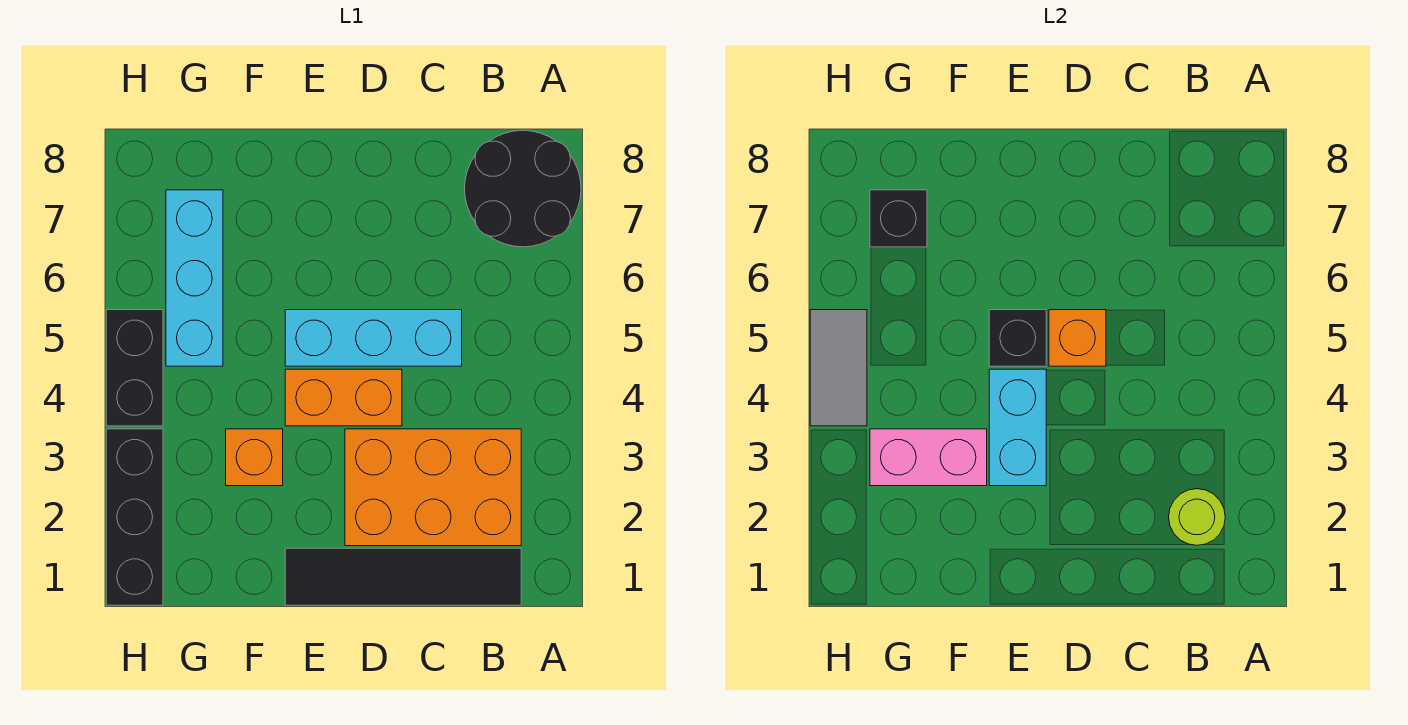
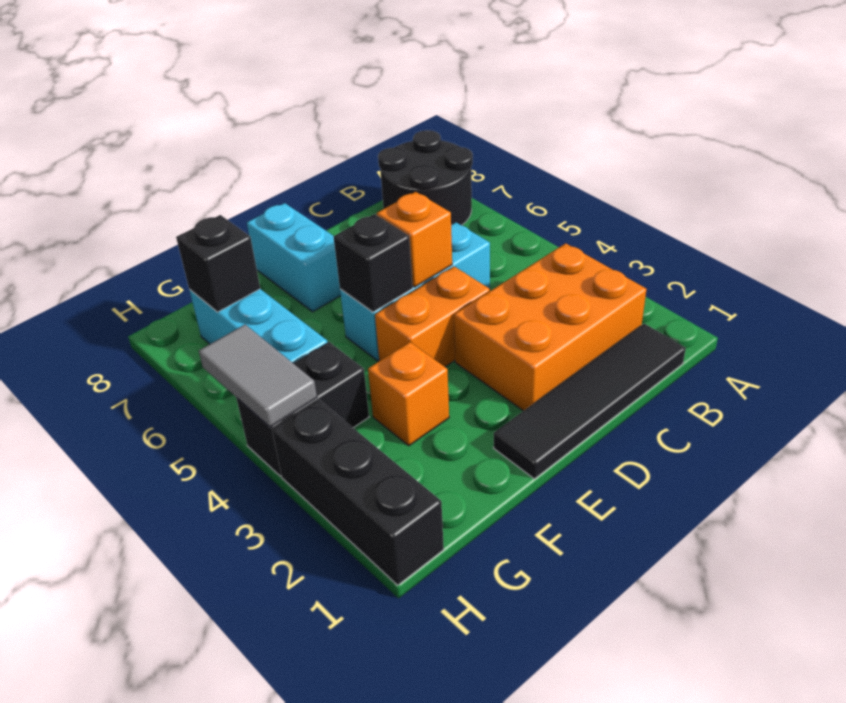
lime round brick B2 level 2 -> none
cyan brick E3:E4 level 2 -> cyan brick E7:E8 level 1
pink brick F3:G3 level 2 -> none
black brick H4:H5 level 1 -> black brick G4:H4 level 1

